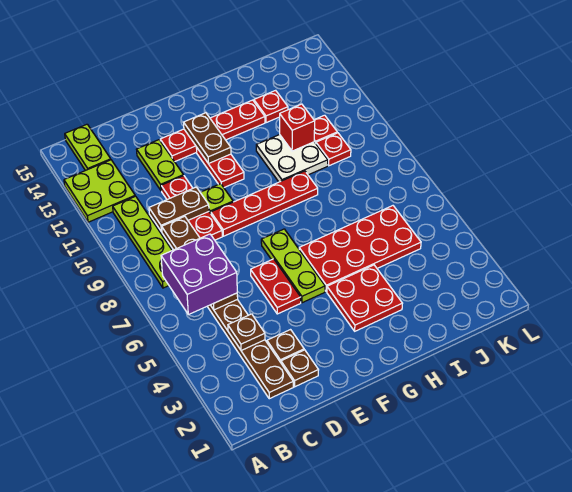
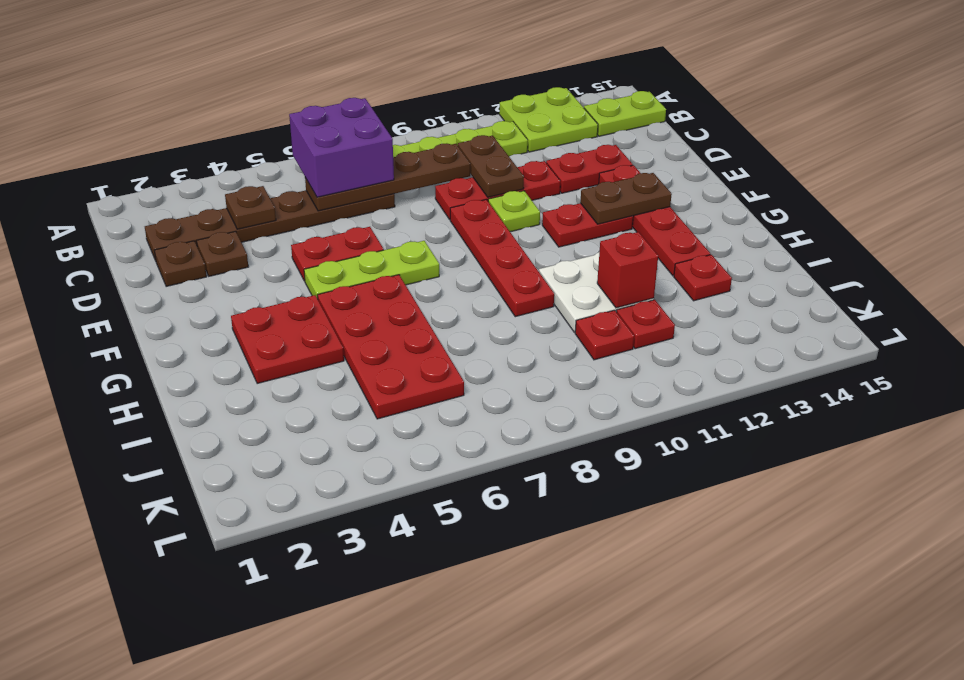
lime plate D12:D13 level 1 -> red plate D12:D13 level 1

